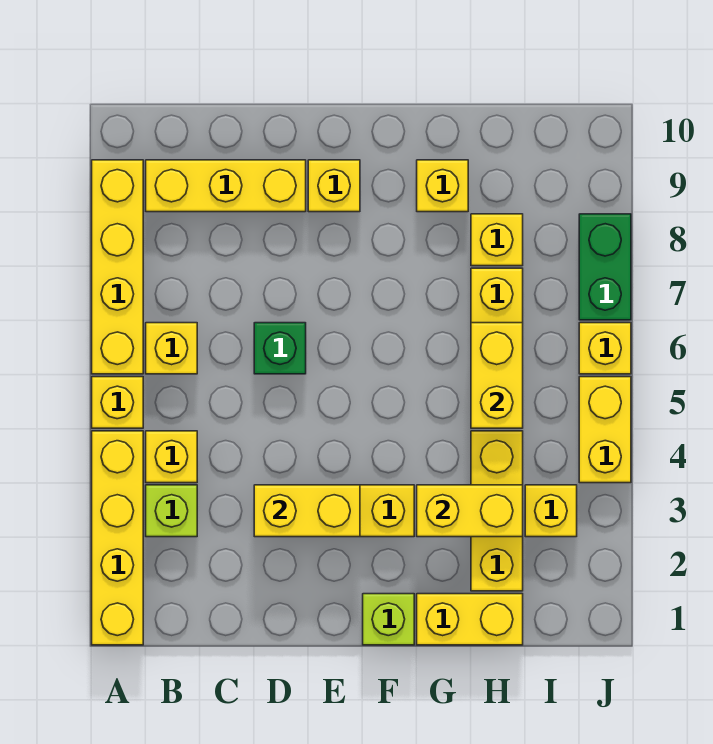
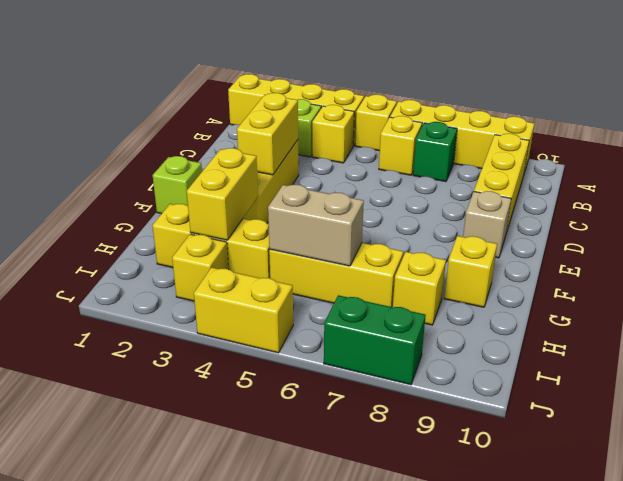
green brick D6 level 1 -> green brick B7 level 1
yellow brick E9 level 1 -> tan brick E9 level 1
yellow brick G1:H1 level 1 -> none
yellow brick H5:H6 level 2 -> tan brick H5:H6 level 2
yellow brick J6 level 1 -> none

